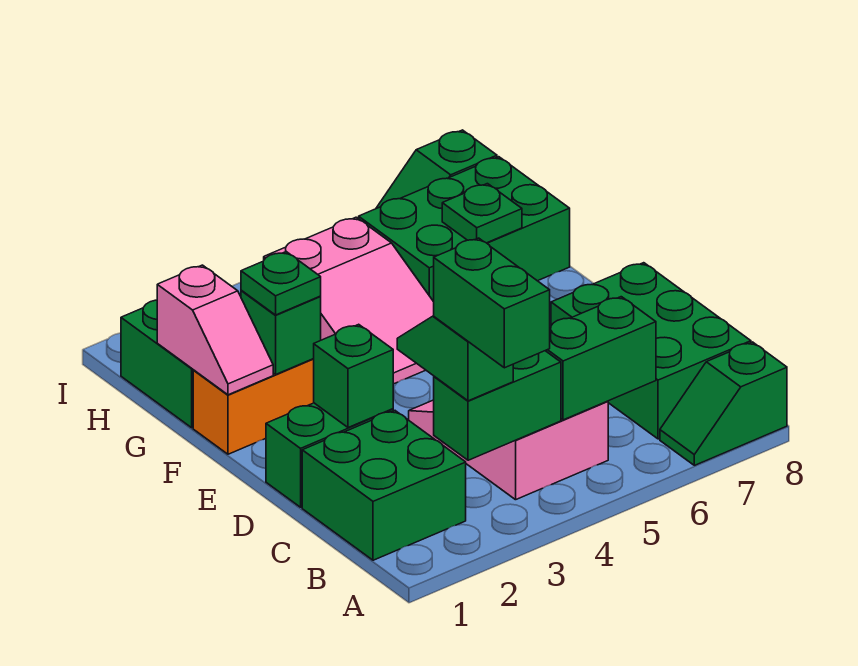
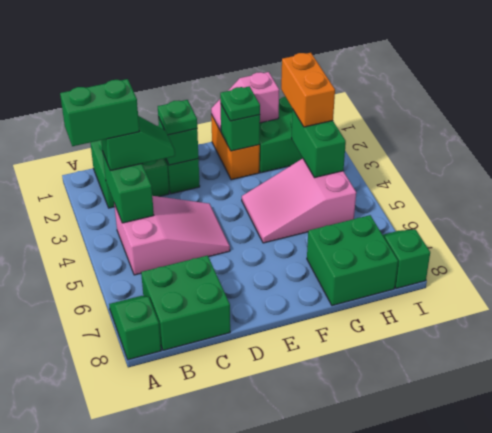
green brick B5:B6 level 2 -> green brick H3:H4 level 2
green brick B7:D8 level 1 -> green brick B7:C8 level 1
green brick G6:H8 level 1 -> green brick G7:H8 level 1
green plate G7 level 2 -> green plate D2 level 3
none -> orange brick H2:H3 level 3

